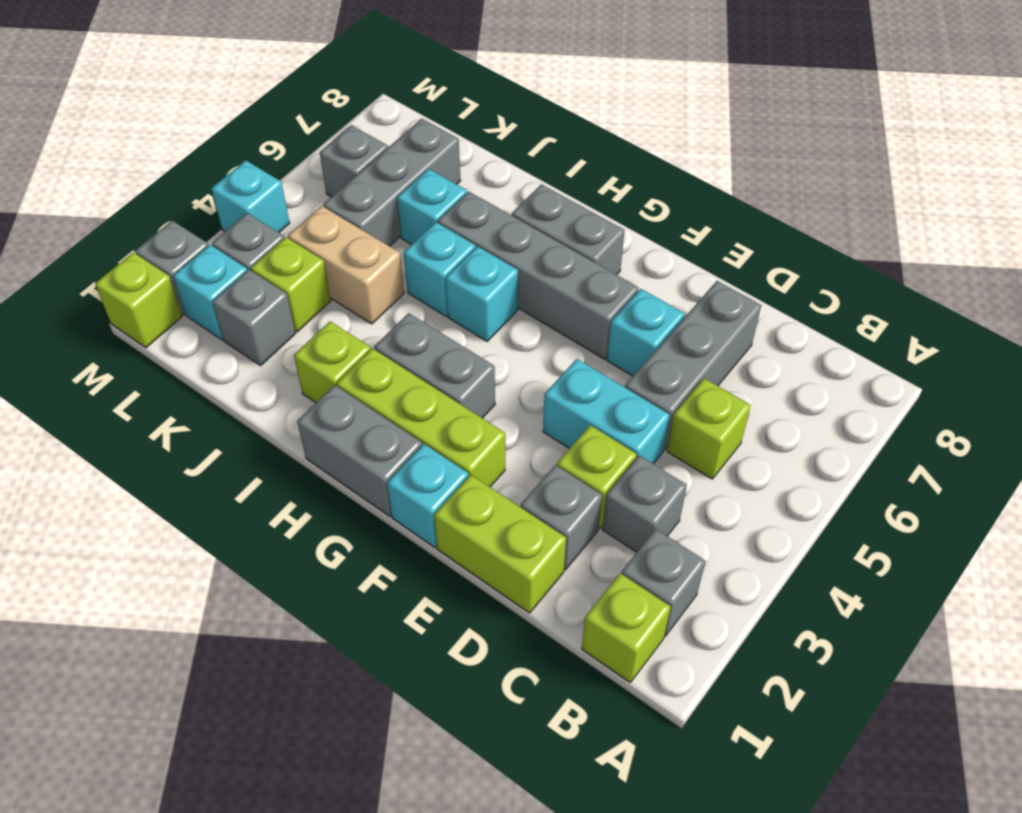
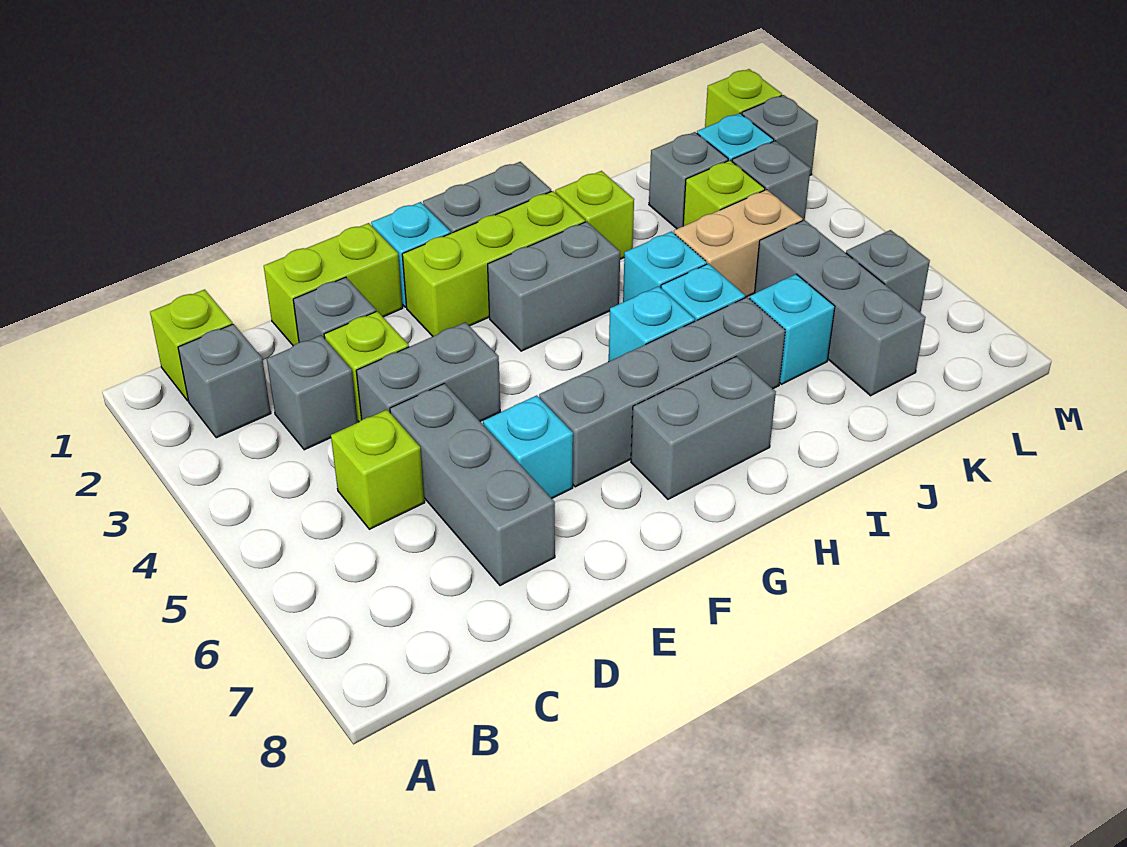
cyan brick D4:E4 level 1 -> grey brick D4:E4 level 1
cyan brick M4 level 1 -> cyan brick I4 level 1

